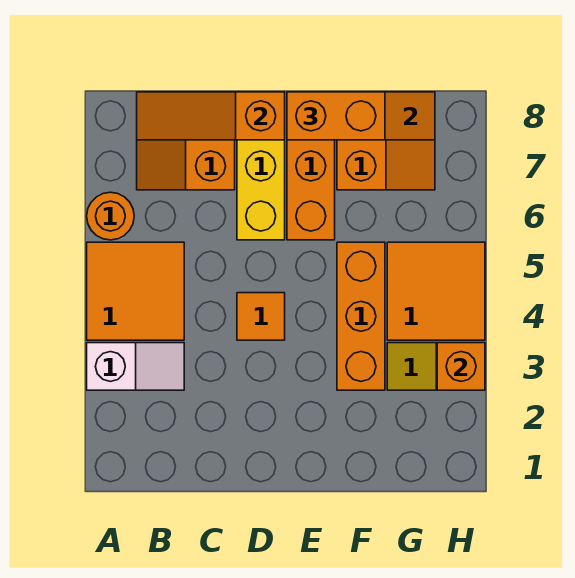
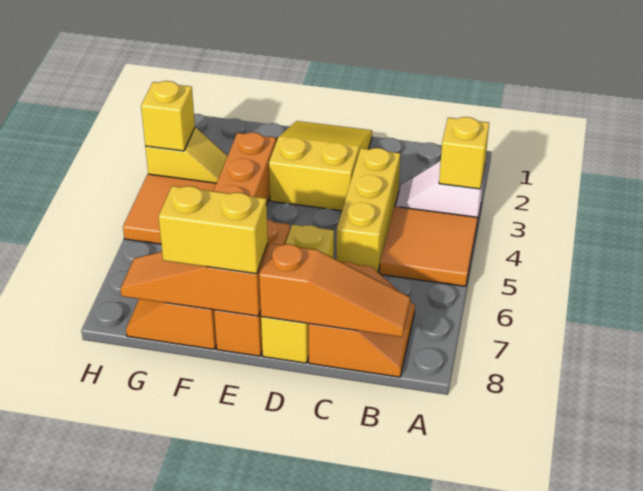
none -> yellow brick A3 level 2
orange round brick A6 level 1 -> none
none -> yellow brick C3:C5 level 1
none -> yellow slope D1:E3 level 1 top 3
orange tile D4 level 1 -> none
orange brick E8:F8 level 3 -> yellow brick E8:F8 level 3
orange brick H3 level 2 -> yellow brick H3 level 2

